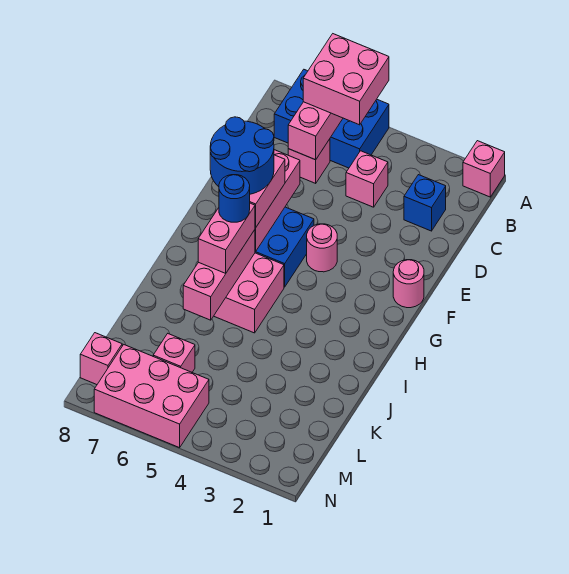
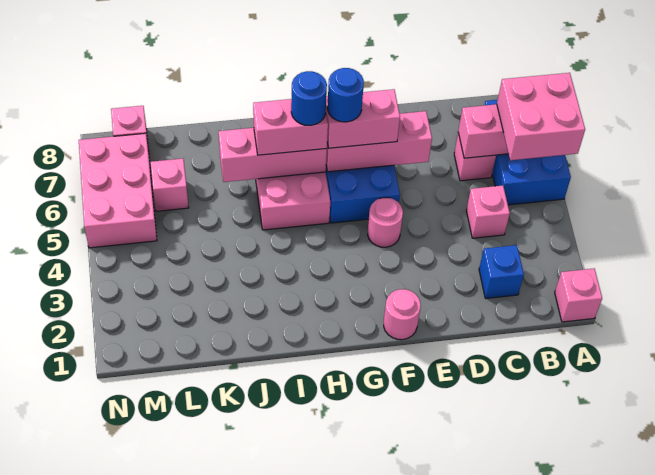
blue round brick F6:G7 level 4 -> blue round brick G6 level 4

